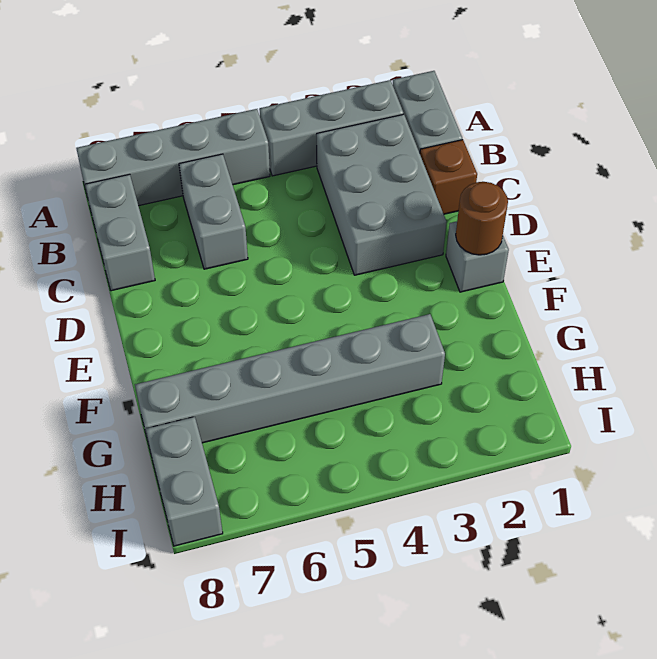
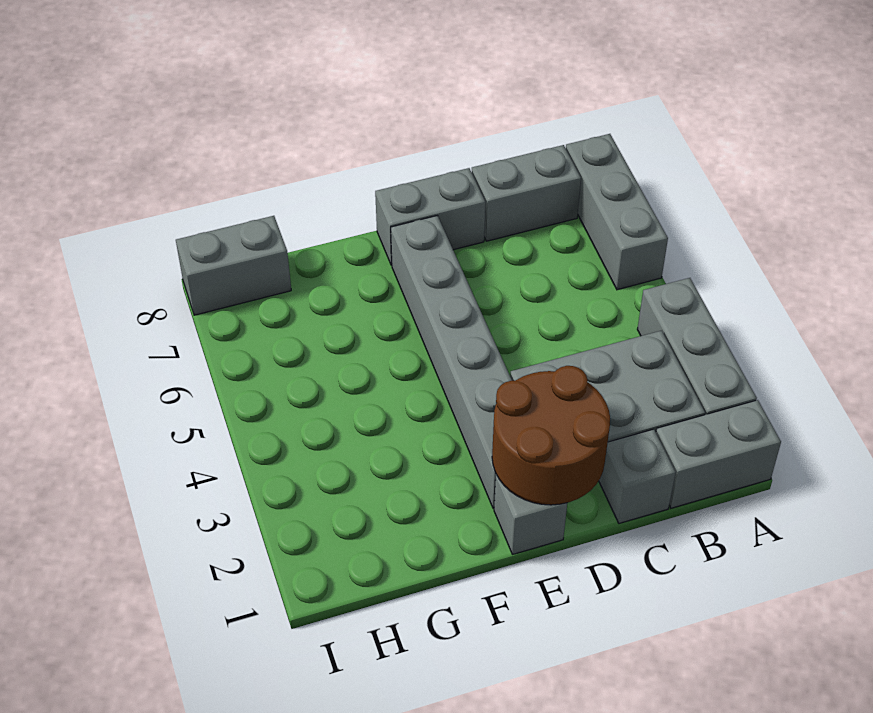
grey brick A5:A8 level 1 -> grey brick A6:A8 level 1
grey brick B6:C6 level 1 -> grey brick D8:E8 level 1
brown brick C1 level 1 -> grey brick C1 level 1
brown round brick E1 level 2 -> brown round brick D1:E2 level 2
grey brick G3:G8 level 1 -> grey brick E2:E7 level 1

